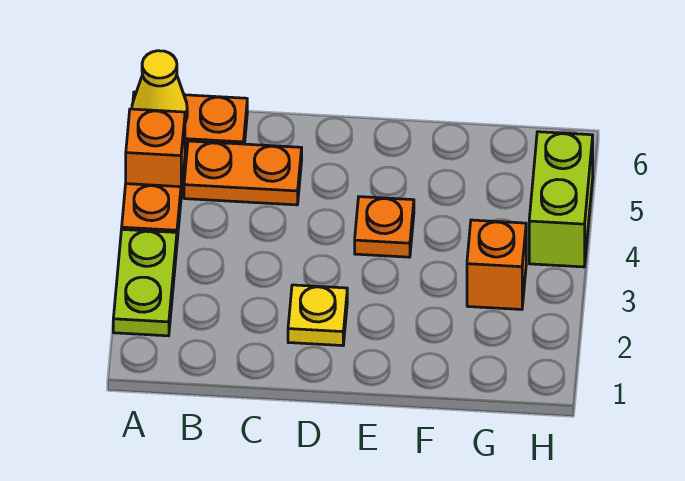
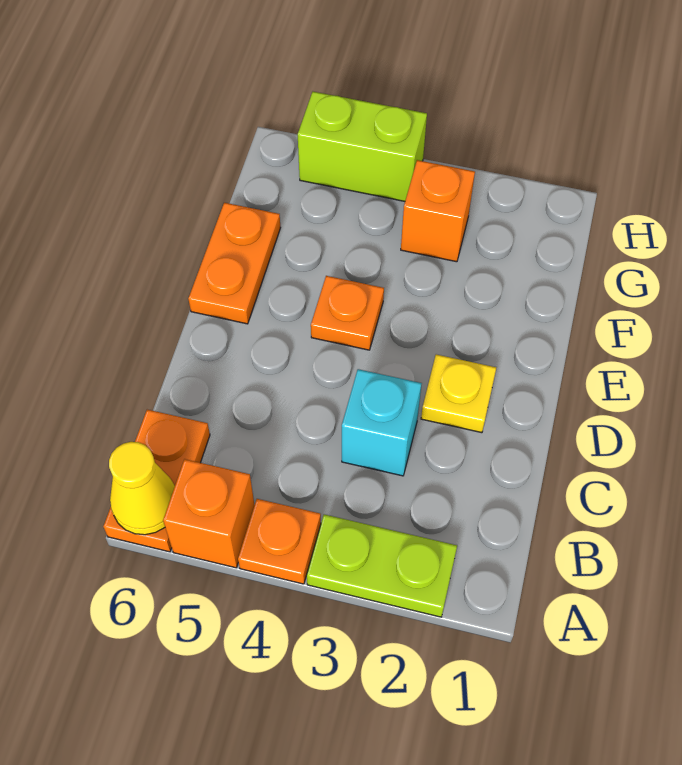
orange plate B5:C5 level 1 -> orange plate E6:F6 level 1
none -> cyan brick C3 level 1

